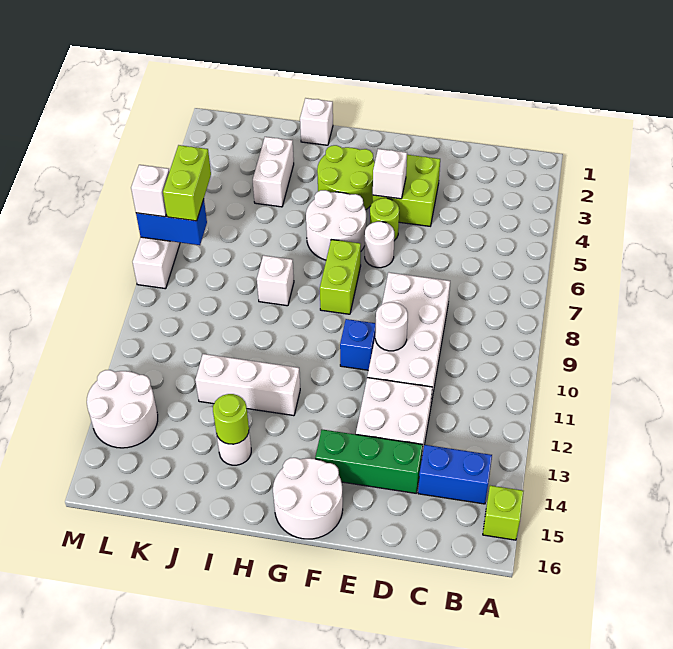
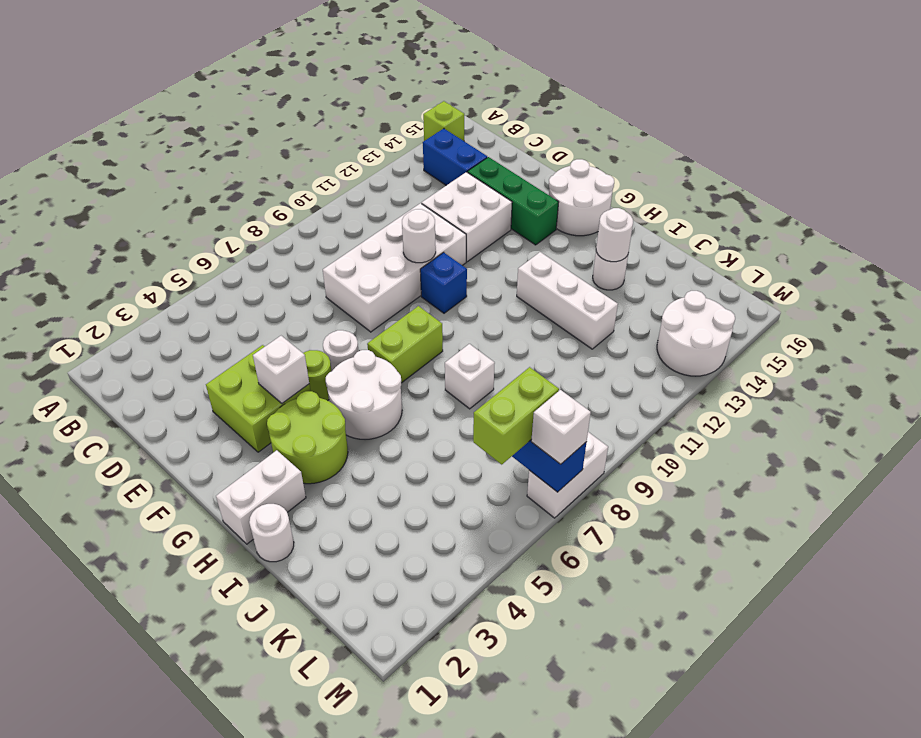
white brick I1 level 1 -> white round brick I1 level 1
lime round brick I14 level 2 -> white round brick I14 level 2
white brick J3:J4 level 1 -> white brick H1:H2 level 1

